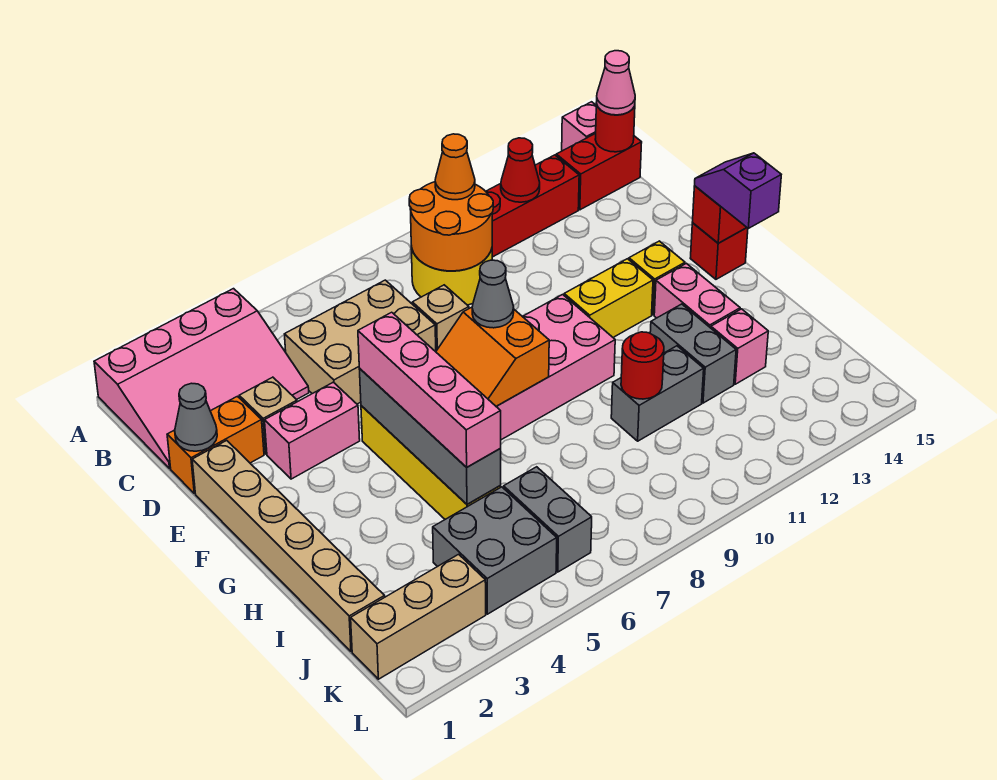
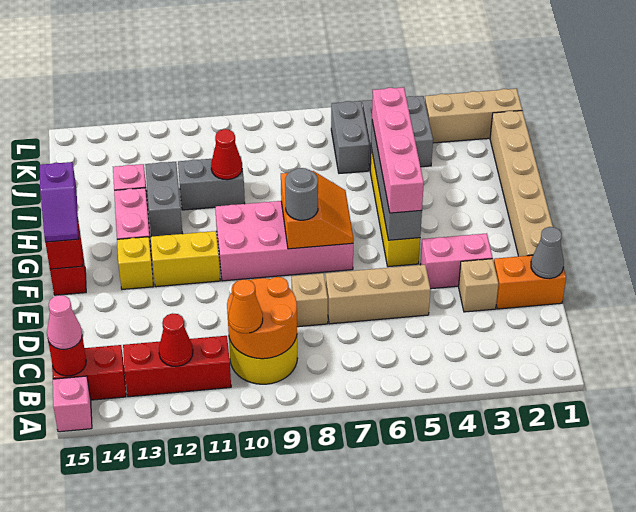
pink slope A1:C4 level 1 top A -> none
tan brick C5:D7 level 1 -> tan brick D5:D7 level 1
grey cone F8 level 3 -> grey round brick F8 level 3
red round brick I10 level 2 -> red cone I10 level 2

